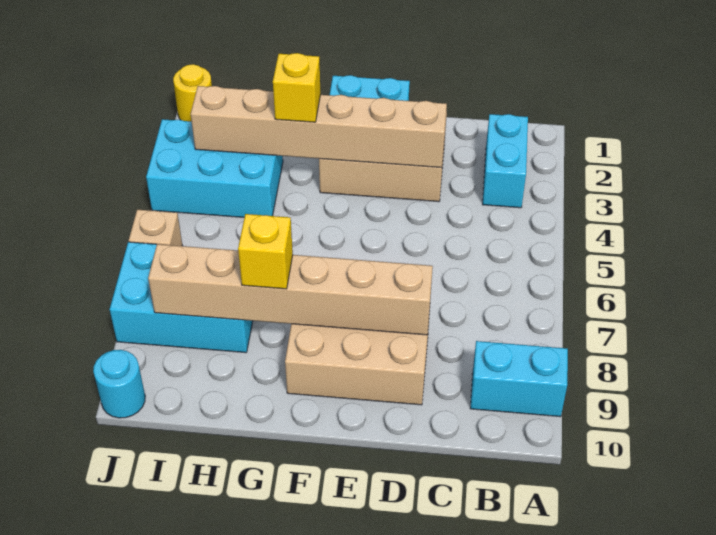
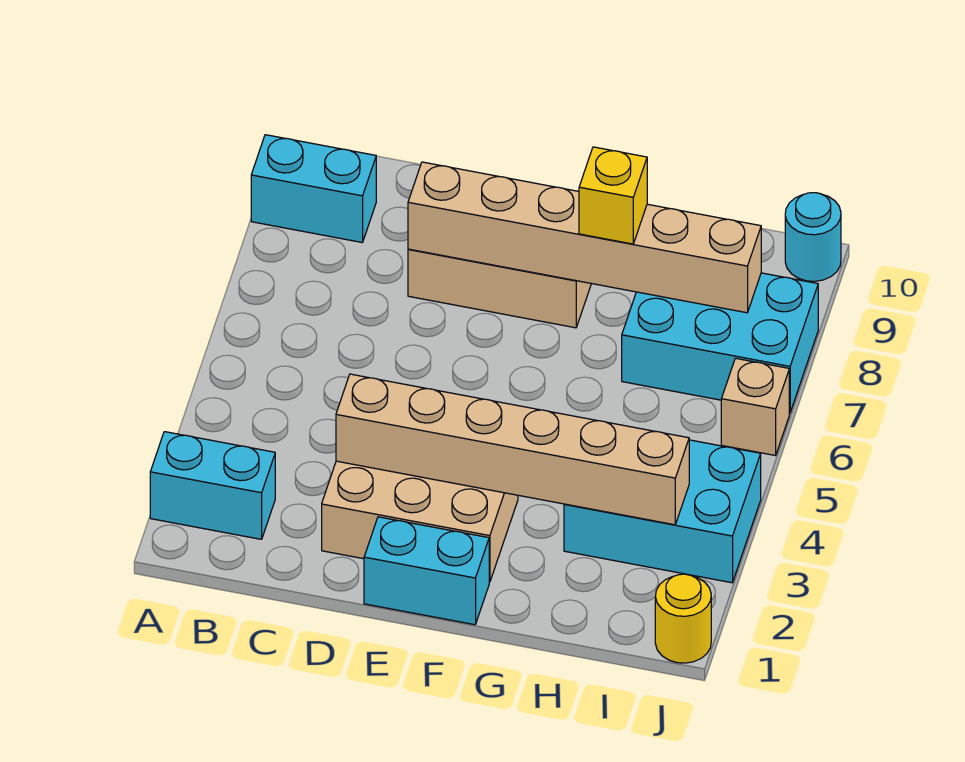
cyan brick B2:B3 level 1 -> cyan brick A2:B2 level 1
yellow brick G3 level 3 -> none

